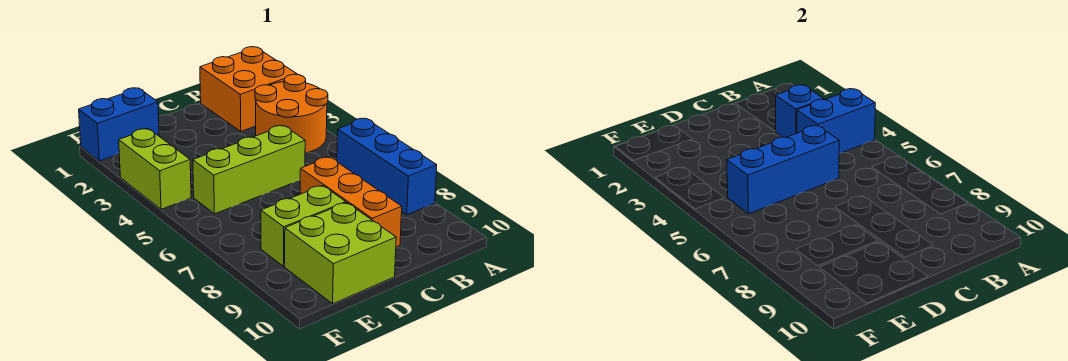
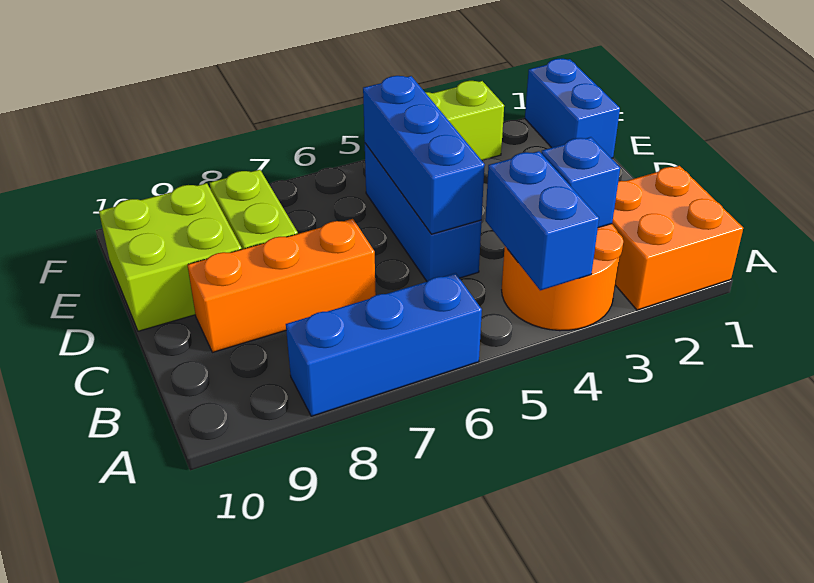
lime brick C5:E5 level 1 -> blue brick C5:E5 level 1

